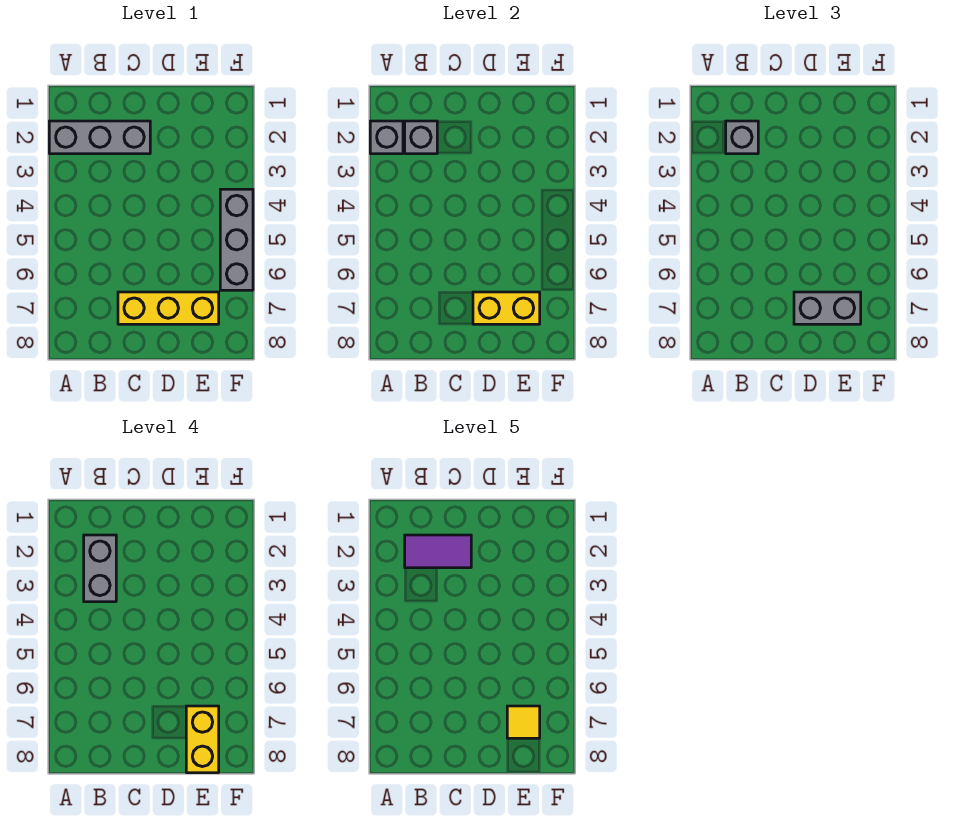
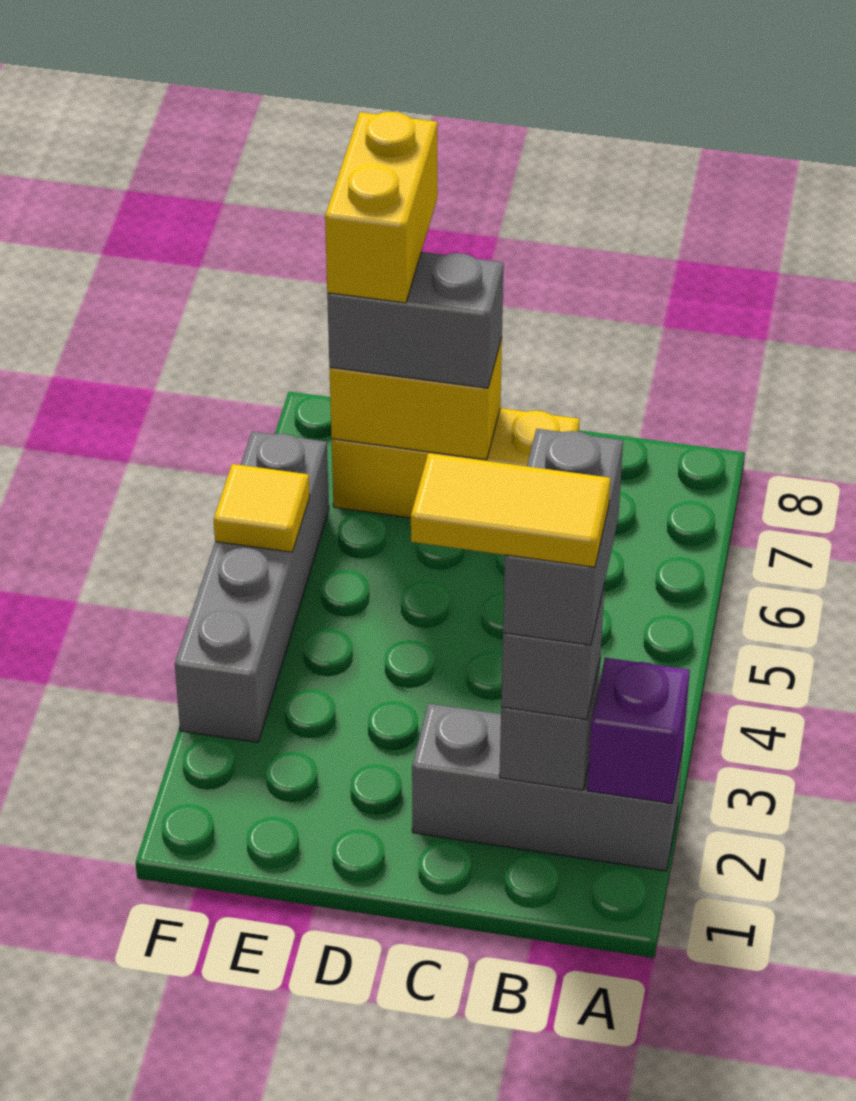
grey brick A2 level 2 -> purple brick A2 level 2
purple tile B2:C2 level 5 -> yellow tile B2:C2 level 5
yellow tile E7 level 5 -> yellow tile F5 level 2
grey brick F4:F6 level 1 -> grey brick F3:F6 level 1

